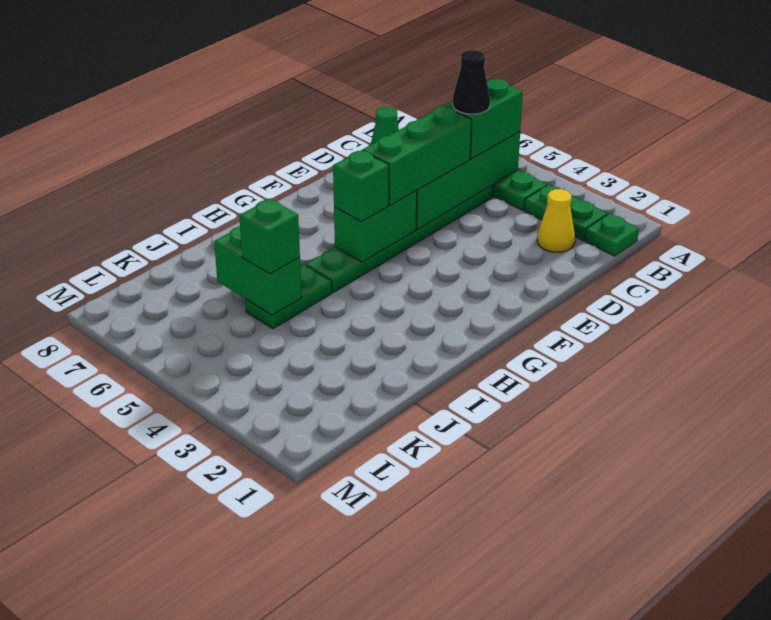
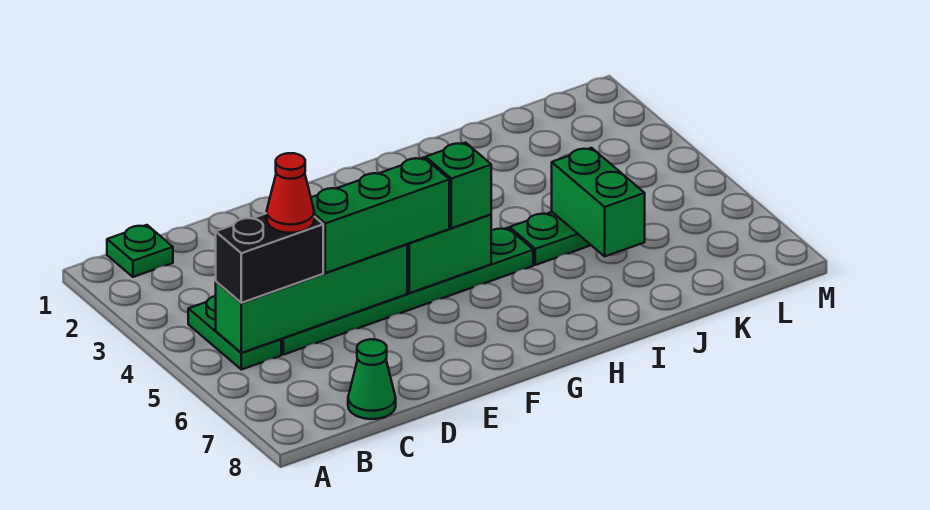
green plate B2:B3 level 1 -> none
green brick B5:C5 level 3 -> black brick B5:C5 level 3
yellow cone C2 level 1 -> none
black cone C5 level 4 -> red cone C5 level 4
green brick J5 level 3 -> none

